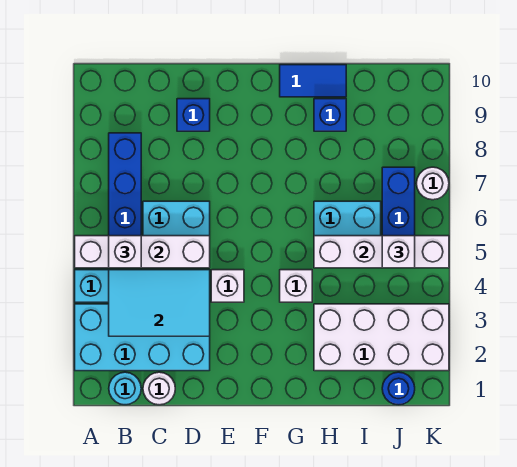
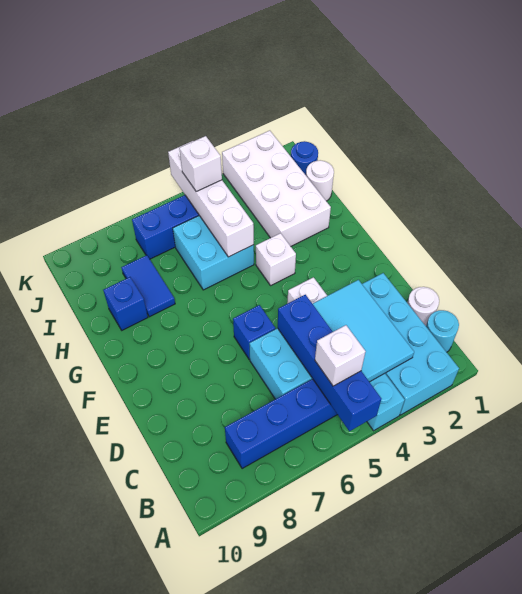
white brick A5:D5 level 2 -> blue brick A5:D5 level 2
blue brick D9 level 1 -> blue brick E6 level 1
blue tile G10:H10 level 1 -> blue tile H8:I8 level 1
white round brick K7 level 1 -> white round brick I1 level 1

